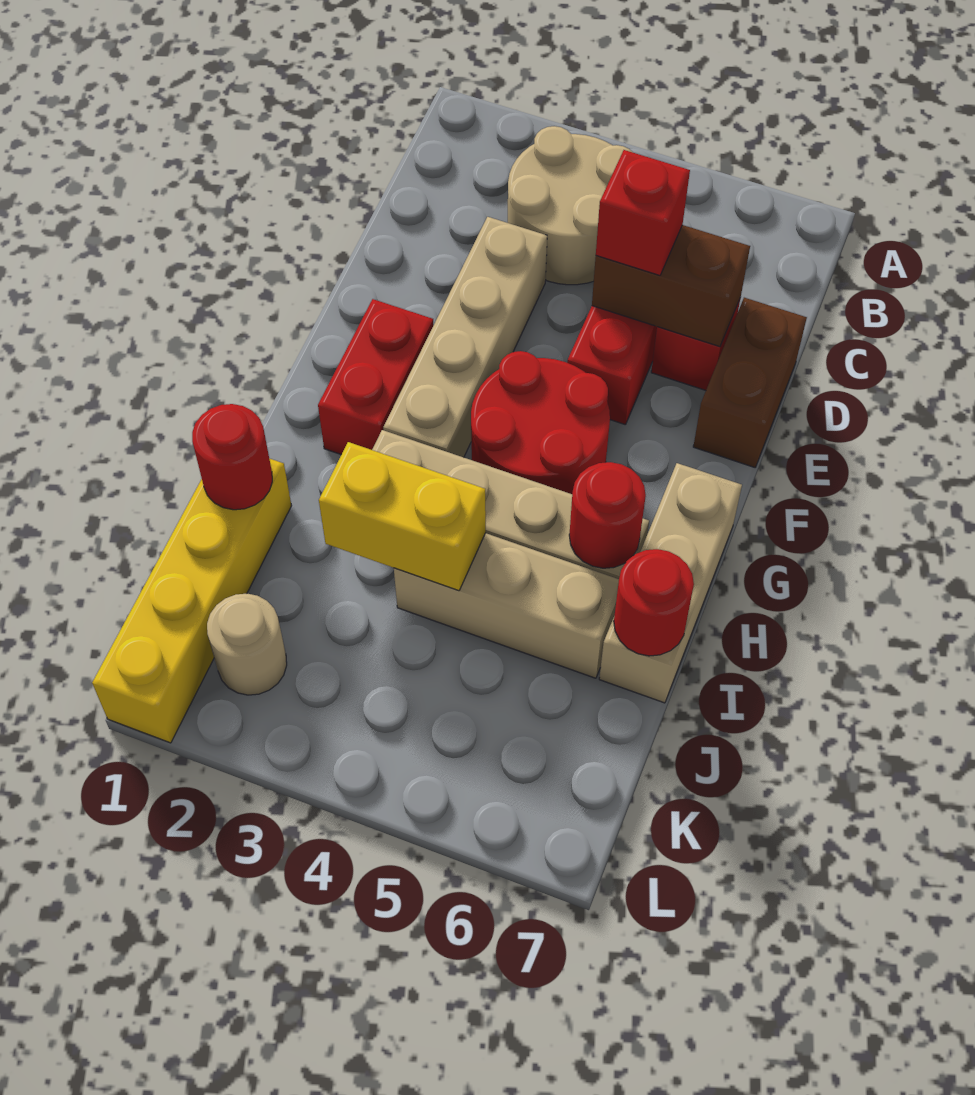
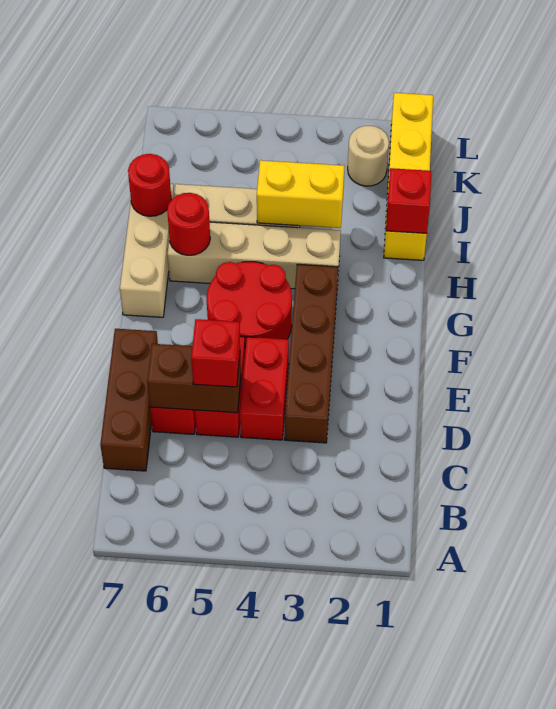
tan round brick B3:C4 level 1 -> none
tan brick D3:G3 level 1 -> brown brick D3:G3 level 1
brown brick D7:E7 level 1 -> brown brick C7:E7 level 1
red brick F2:G2 level 1 -> red brick D4:E4 level 1
red round brick I1 level 2 -> red brick I1 level 2

